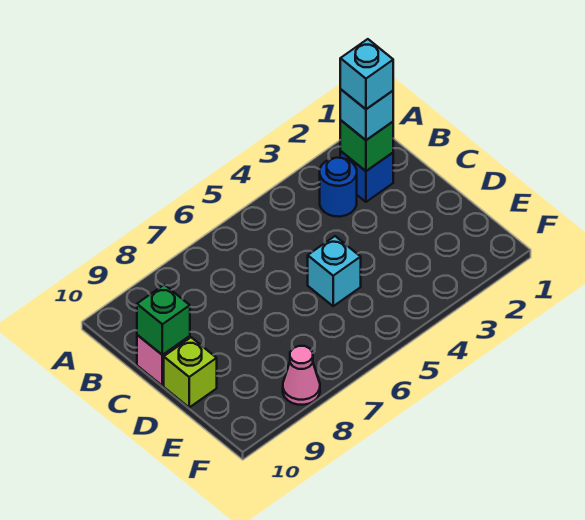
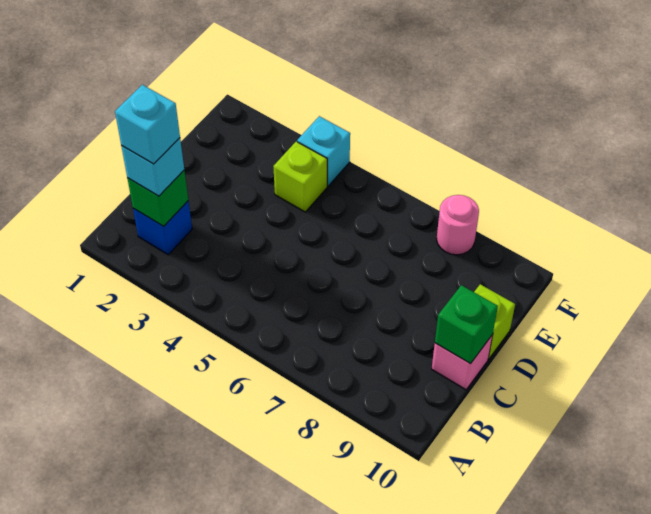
blue round brick B3 level 1 -> none
cyan brick D5 level 1 -> cyan brick F4 level 1
none -> lime brick E4 level 1
pink cone F8 level 1 -> pink round brick F8 level 1

